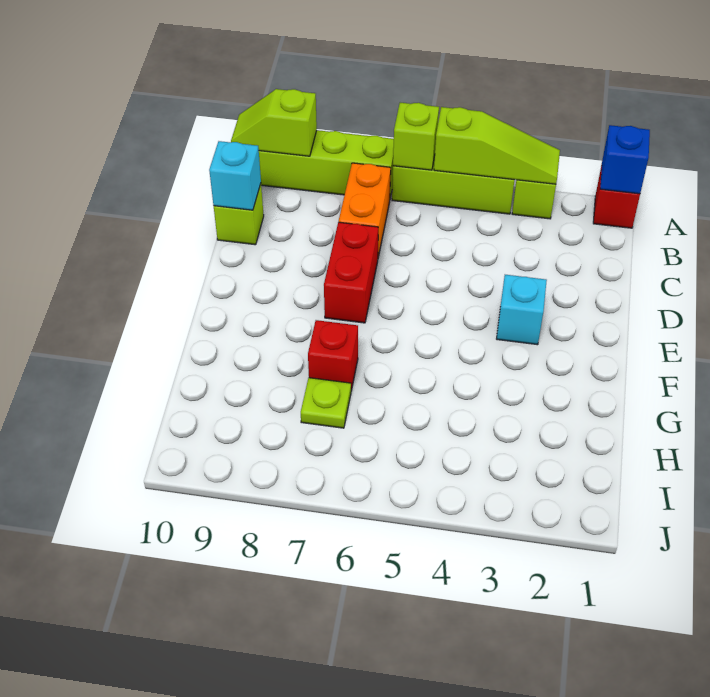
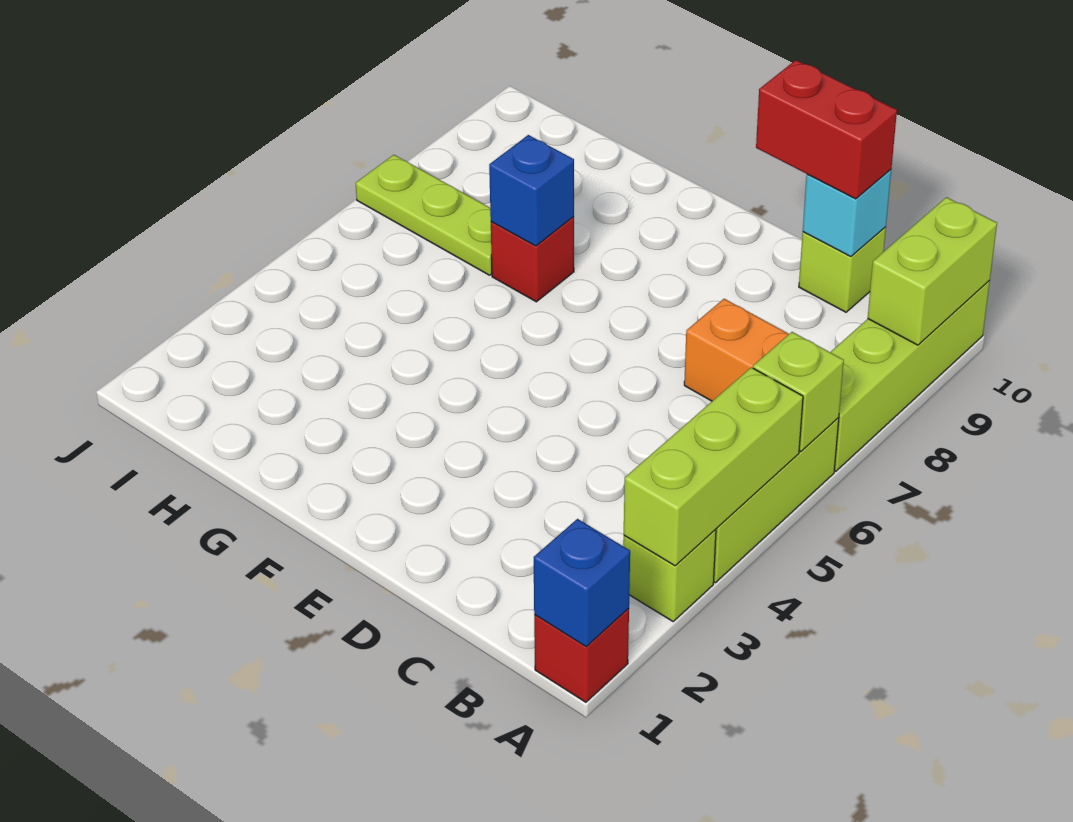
lime slope A3:A5 level 2 top 5 -> lime brick A3:A5 level 2
lime slope A9:A10 level 2 top 9 -> lime brick A9:A10 level 2
red brick D7:E7 level 1 -> red brick C10:D10 level 3
cyan brick E3 level 1 -> none
none -> blue brick G7 level 2
lime plate H7 level 1 -> lime plate H7:J7 level 1

